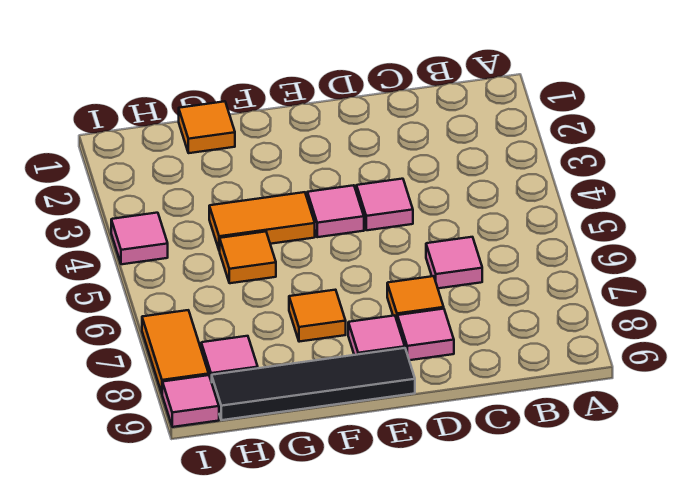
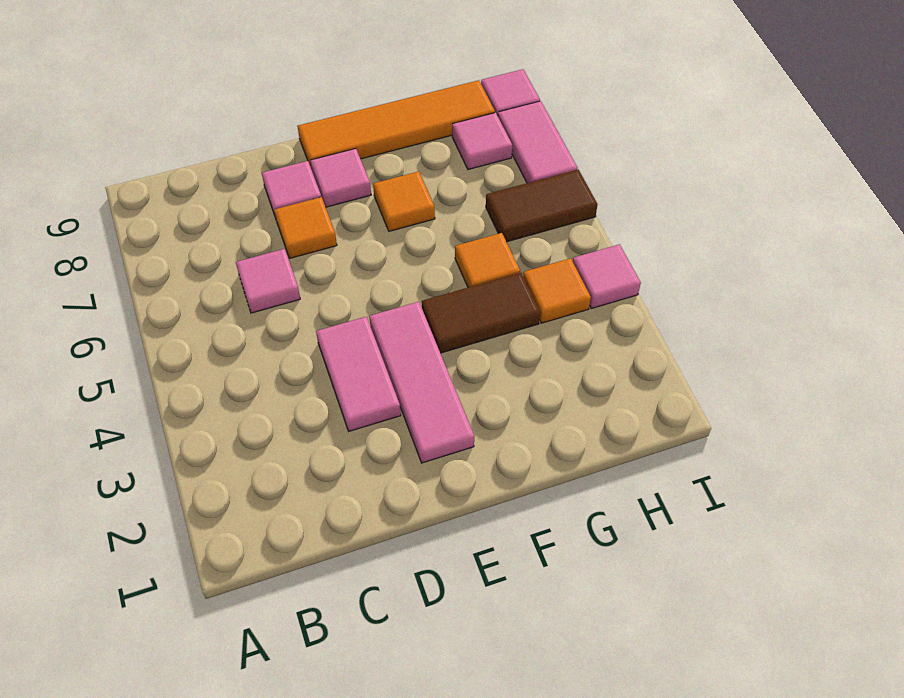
pink tile D4 level 1 -> pink tile D3:D4 level 1
pink tile E4 level 1 -> pink tile E2:E4 level 1
black tile E9:H9 level 1 -> orange tile E9:H9 level 1
orange tile F4:G4 level 1 -> brown tile F4:G4 level 1
orange tile G1 level 1 -> orange tile H4 level 1
none -> brown tile H6:I6 level 1
orange tile I7:I8 level 1 -> pink tile I7:I8 level 1

